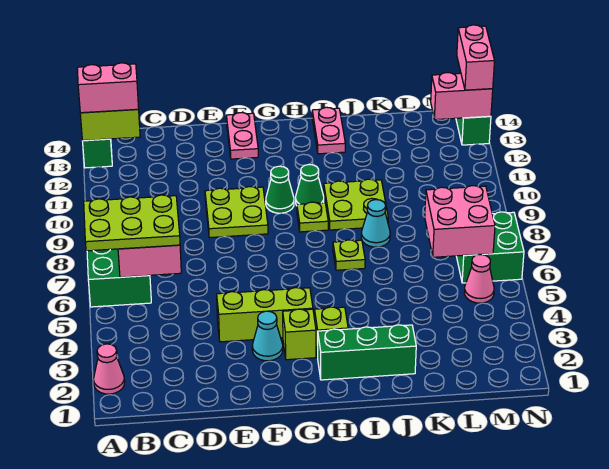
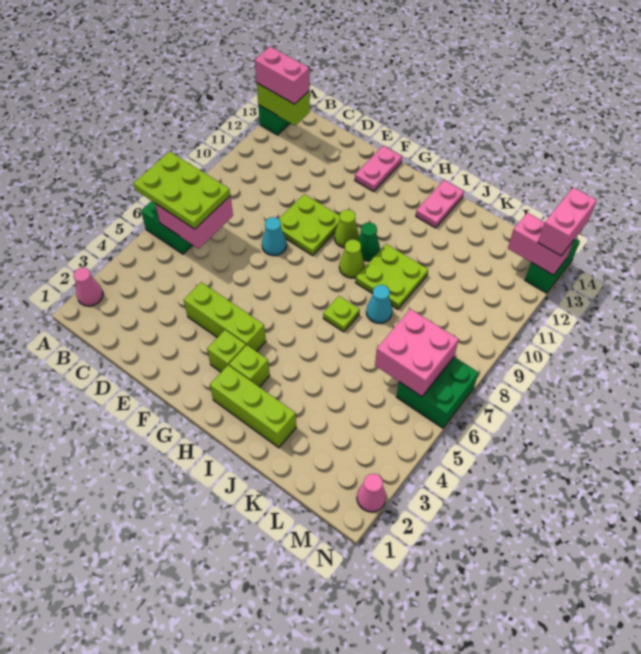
cyan cone F3 level 1 -> cyan cone E8 level 1
green cone G10 level 1 -> lime cone G10 level 1
green brick H2:J2 level 1 -> lime brick H2:J2 level 1
lime plate H9 level 1 -> lime cone H9 level 1
pink cone M5 level 1 -> pink cone N2 level 1

